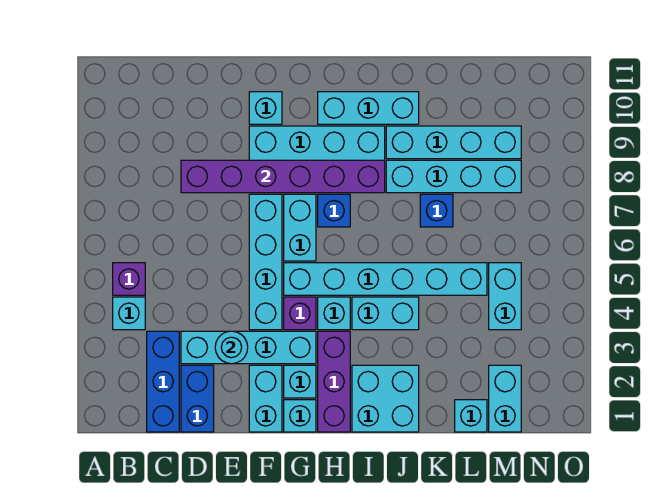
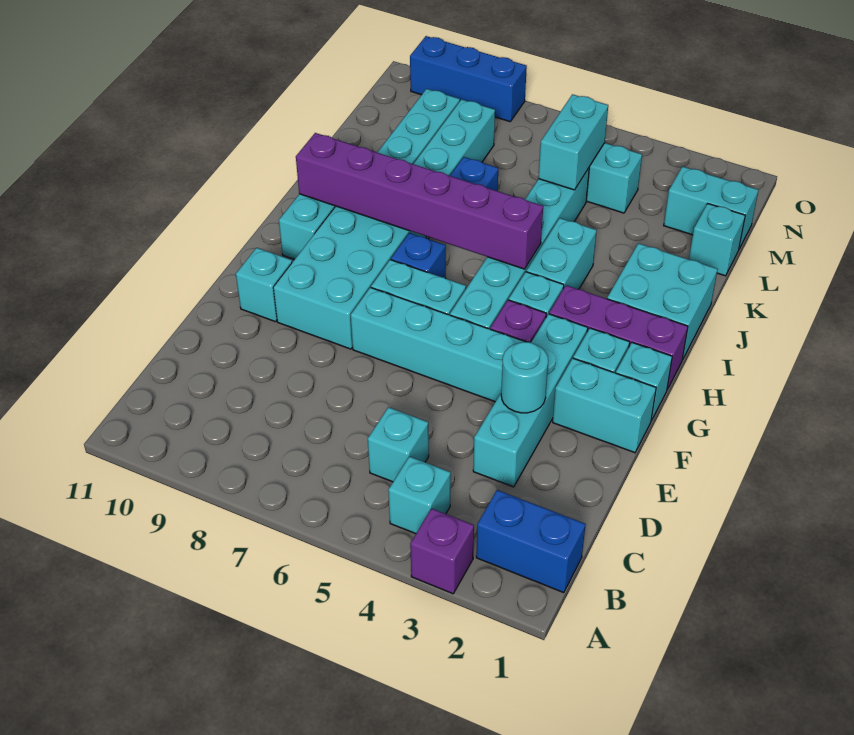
purple brick B5 level 1 -> purple brick A3 level 1
blue brick C1:C3 level 1 -> blue brick O8:O10 level 1
none -> cyan brick C5 level 1
blue brick D1:D2 level 1 -> blue brick B1:B2 level 1
purple brick D8:I8 level 2 -> purple brick I5:I10 level 2
none -> cyan brick L5:M5 level 2

